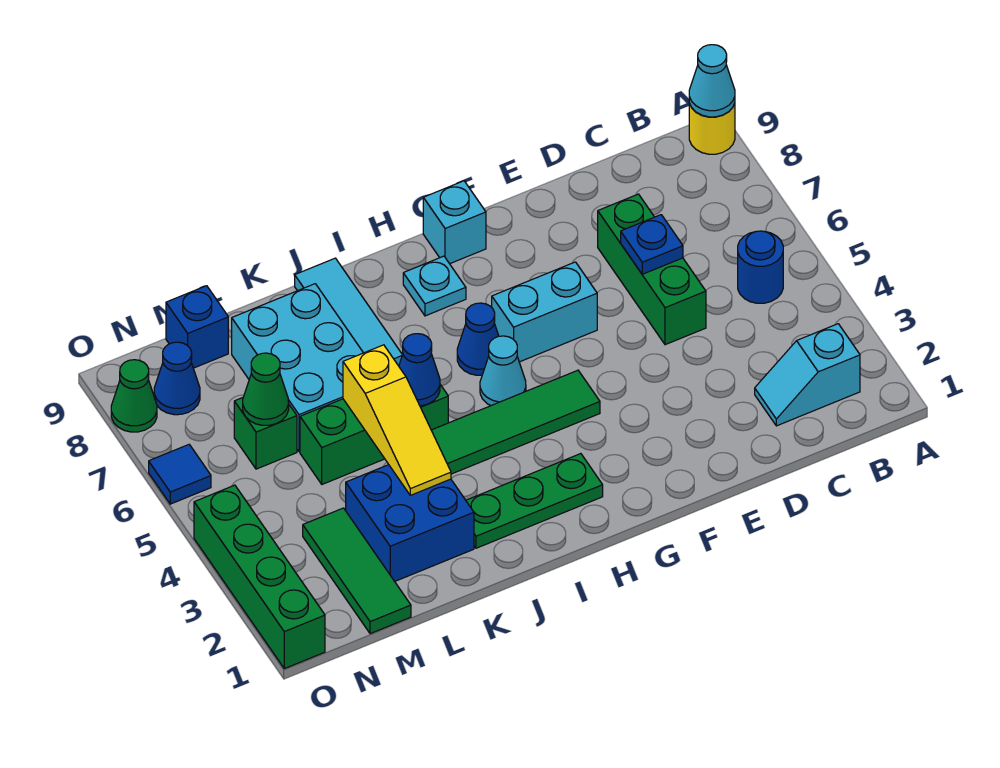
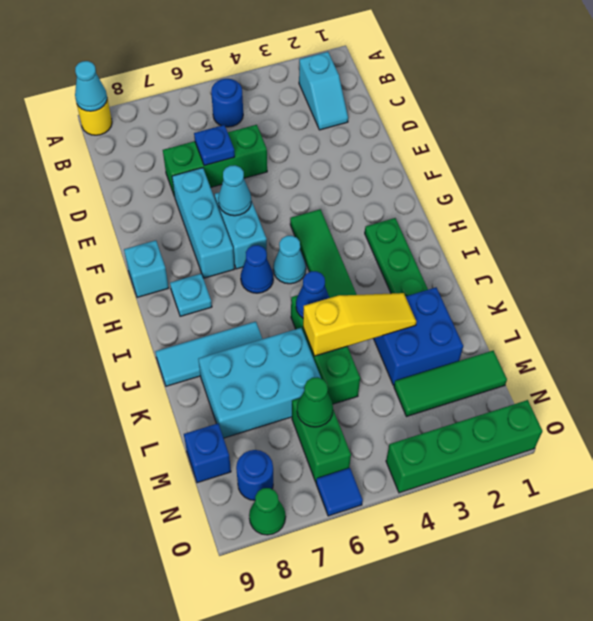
none -> cyan brick E7:G7 level 1
none -> cyan cone F6 level 2
green brick M6 level 1 -> green brick M6:N6 level 1
blue cone N8 level 1 -> blue round brick N8 level 1

